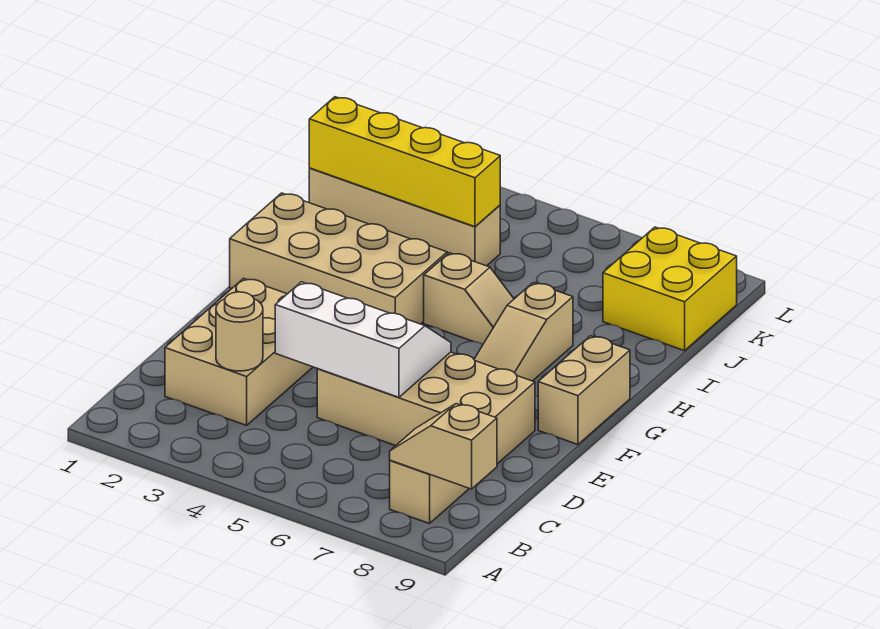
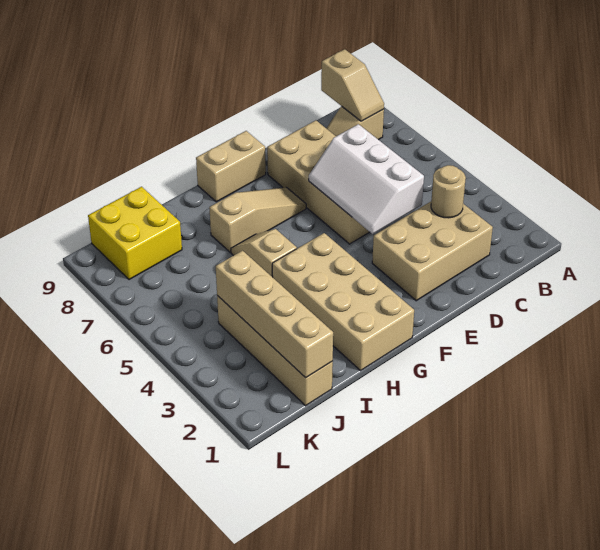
yellow brick J1:J4 level 2 -> tan brick J1:J4 level 2

